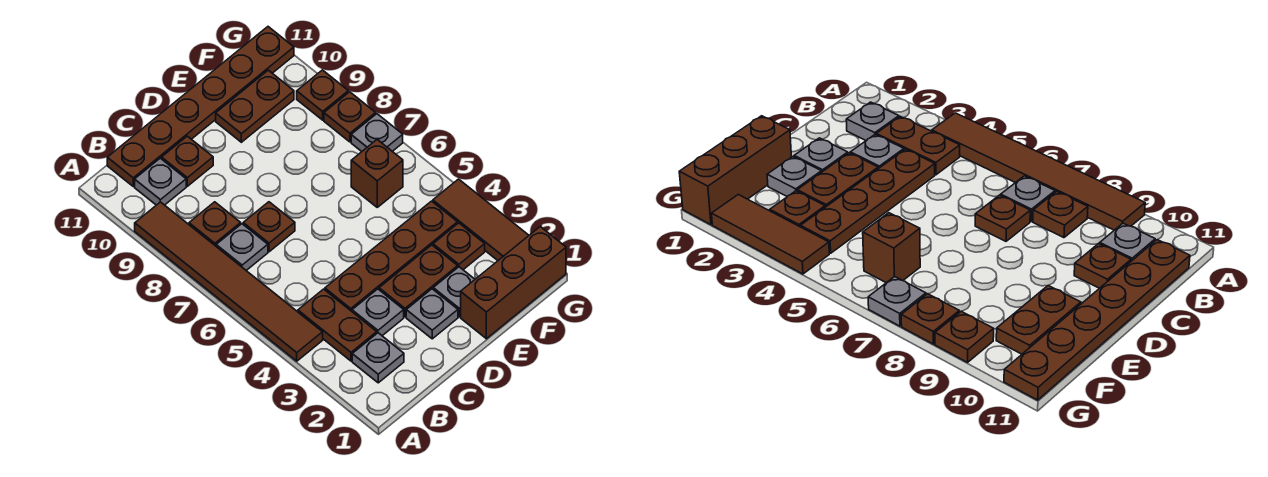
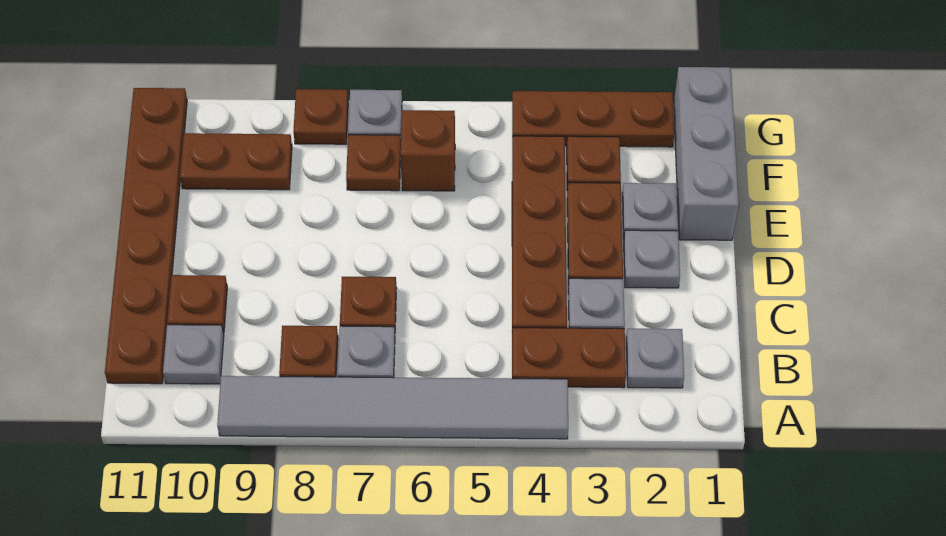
brown tile A4:A9 level 1 -> grey tile A4:A9 level 1
brown brick E1:G1 level 1 -> grey brick E1:G1 level 1
brown plate E10:F10 level 1 -> brown plate F9:F10 level 1
brown tile G2:G4 level 1 -> brown plate G2:G4 level 1
brown plate G9 level 1 -> brown plate F7 level 1

